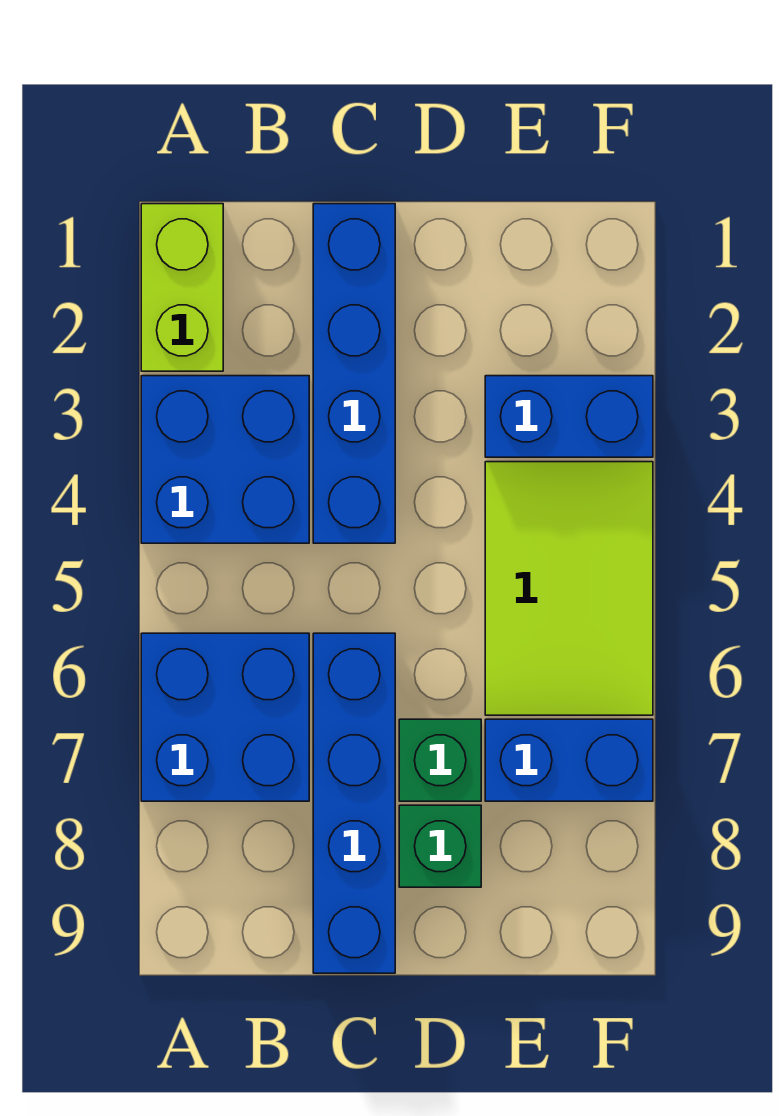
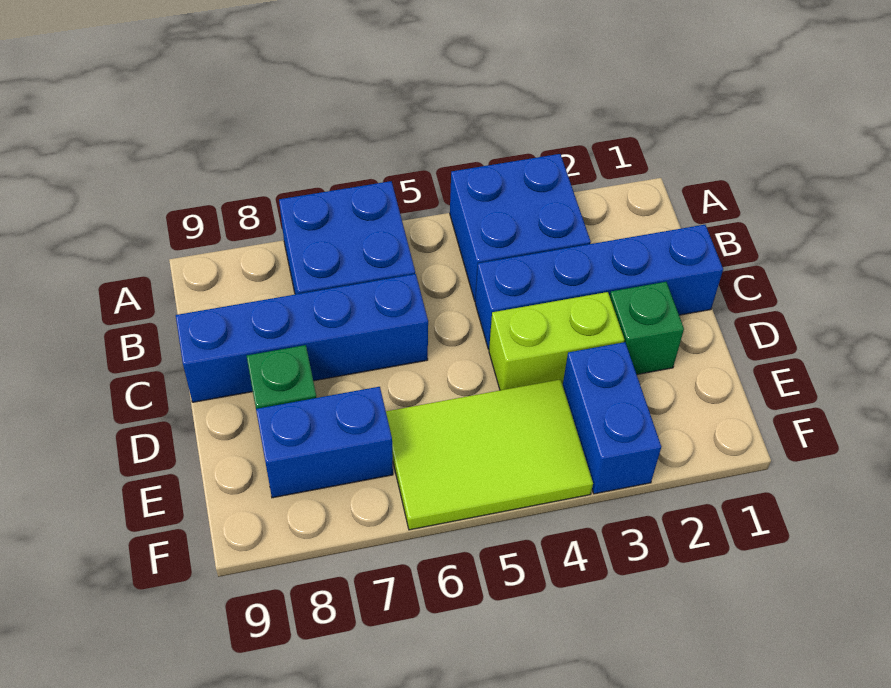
lime brick A1:A2 level 1 -> lime brick D3:D4 level 1
green brick D7 level 1 -> green brick D2 level 1
blue brick E7:F7 level 1 -> blue brick E7:E8 level 1

